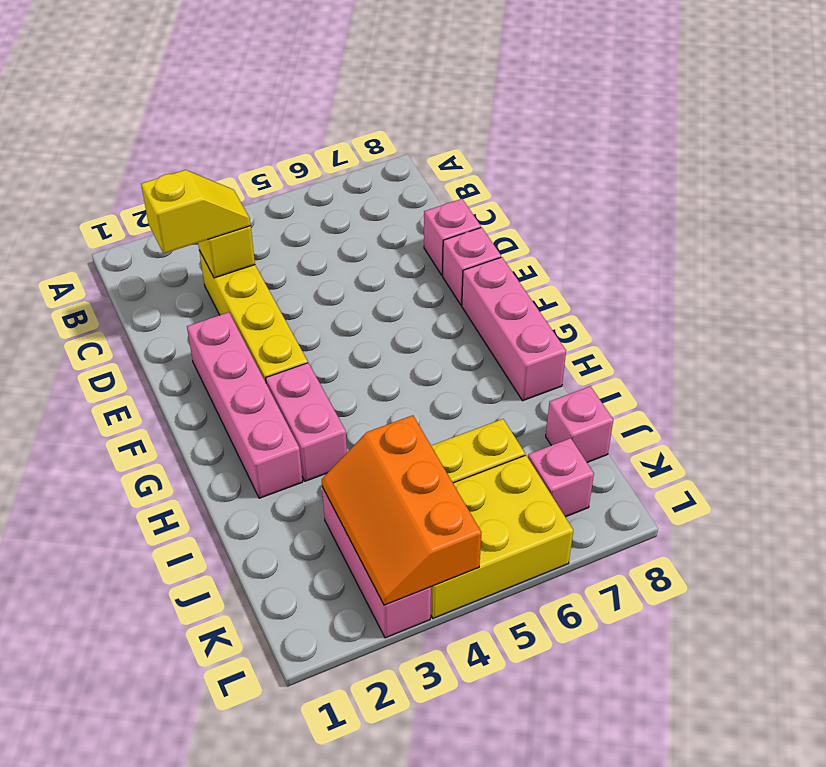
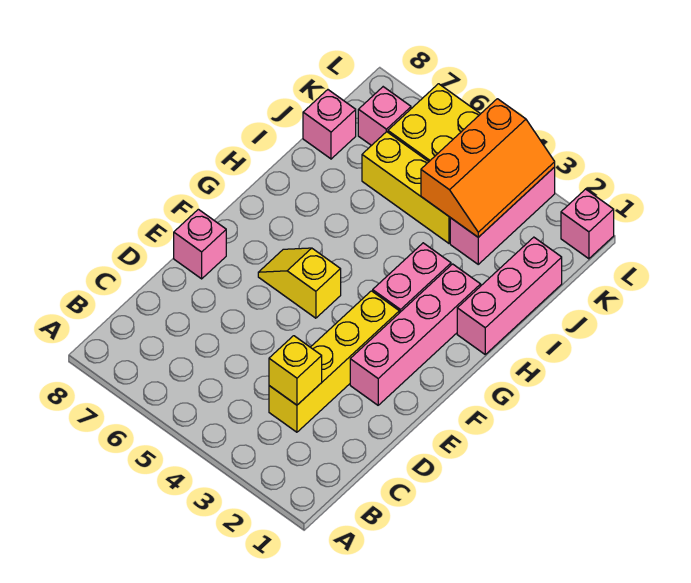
yellow slope C2:C3 level 3 top 2 -> yellow slope F5:F6 level 1 top 5
pink brick D8 level 1 -> pink brick L1 level 1
pink brick F8:H8 level 1 -> pink brick H1:J1 level 1

